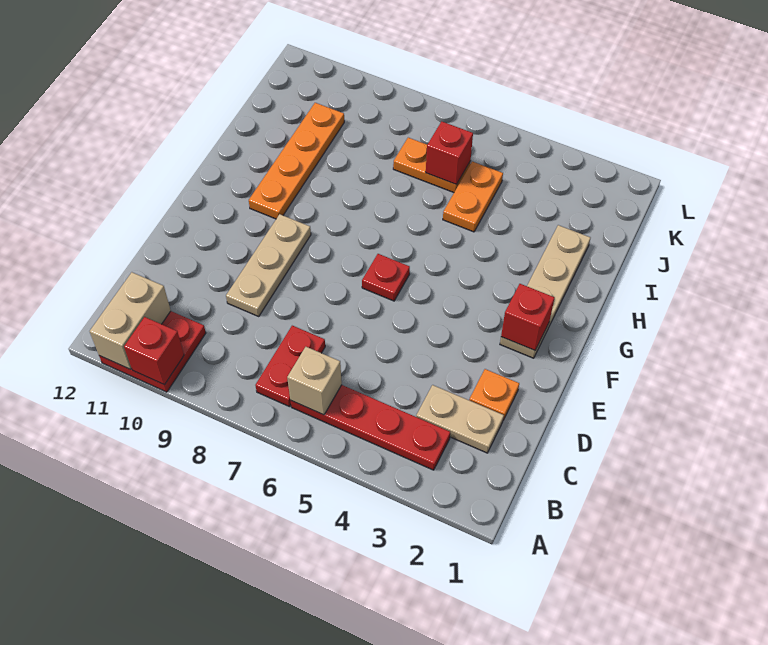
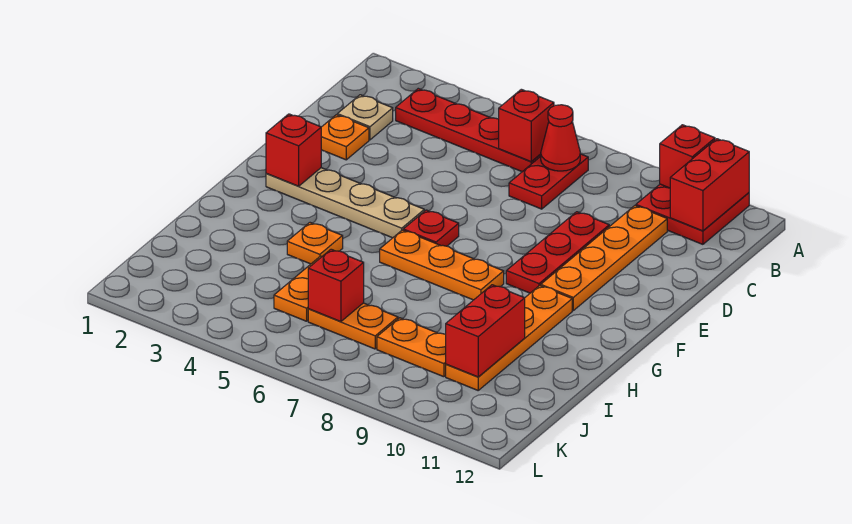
tan brick A11:B11 level 2 -> red brick A11:B11 level 2
tan brick B6 level 2 -> red brick B6 level 2
none -> red cone B7 level 2
tan plate C2:C3 level 1 -> tan plate C2 level 1
none -> orange plate C10:F10 level 1
tan plate D9:F9 level 1 -> red plate D9:F9 level 1
tan plate F2:I2 level 1 -> tan plate F2:F5 level 1
none -> orange plate G6:G8 level 1
none -> orange plate H4 level 1
none -> red brick I10:J10 level 2
none -> orange plate J8:J9 level 1

